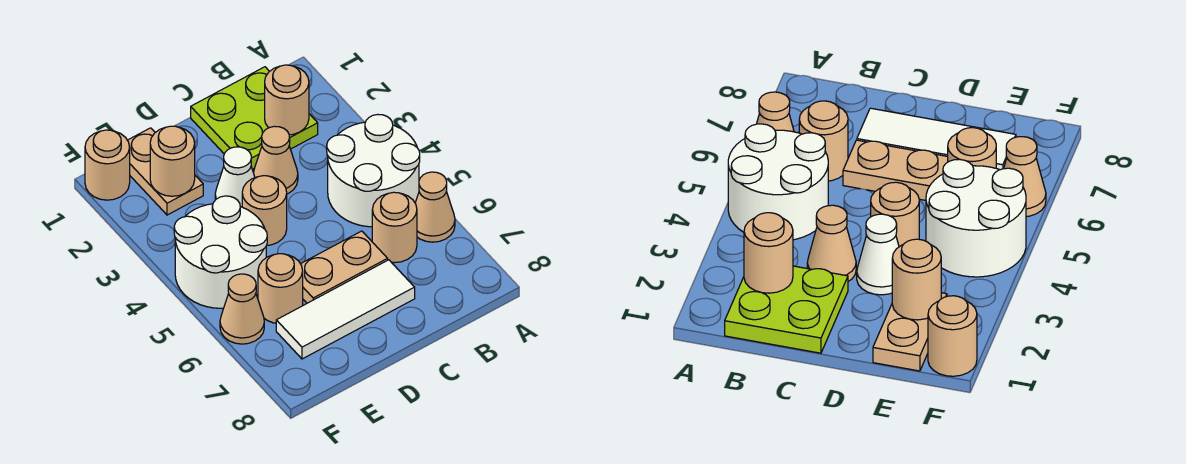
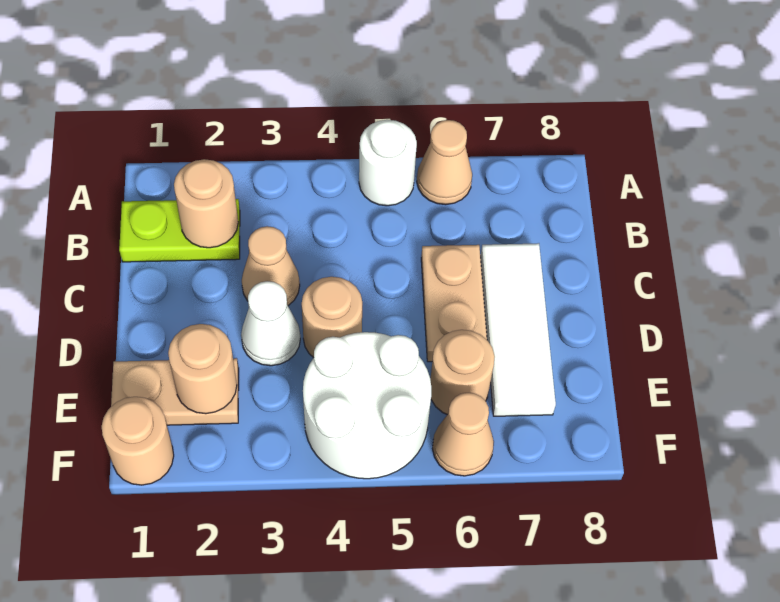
white round brick A4:B5 level 1 -> white round brick A5 level 1
lime plate B1:C2 level 1 -> lime plate B1:B2 level 1
tan round brick B6 level 1 -> none

